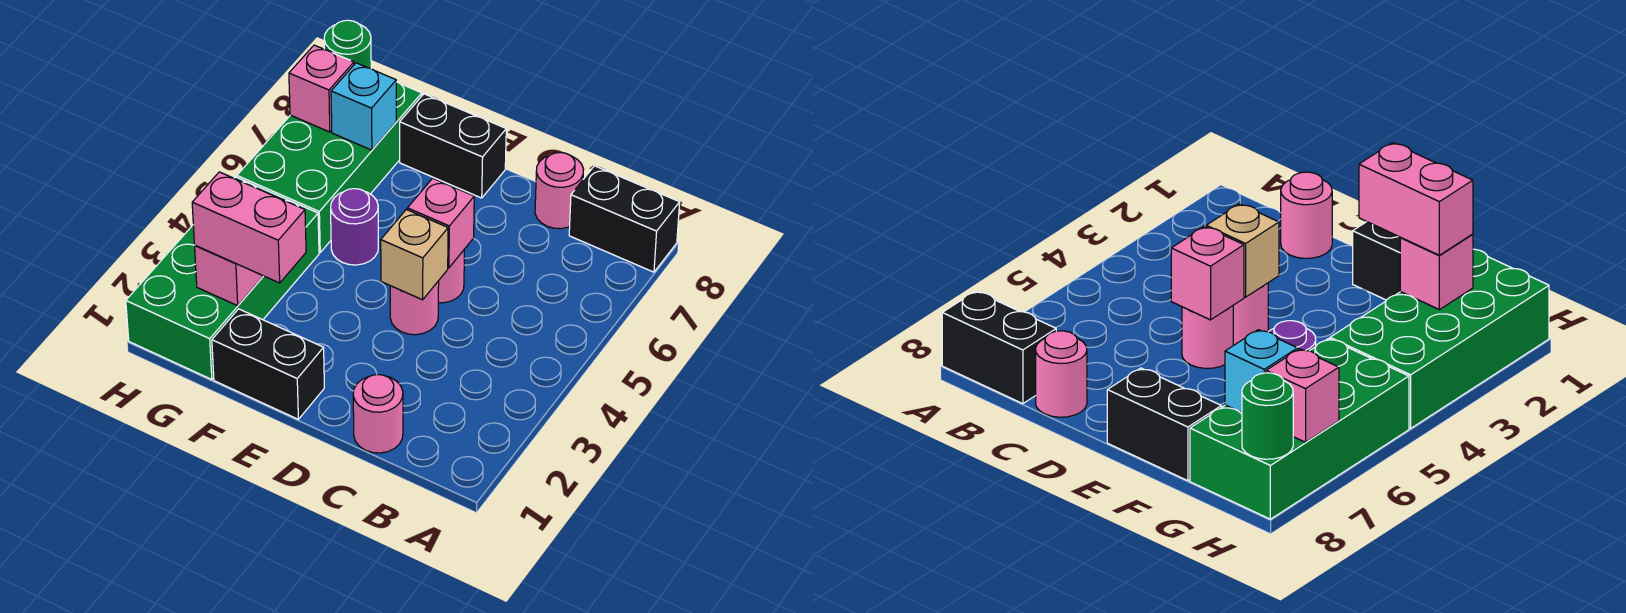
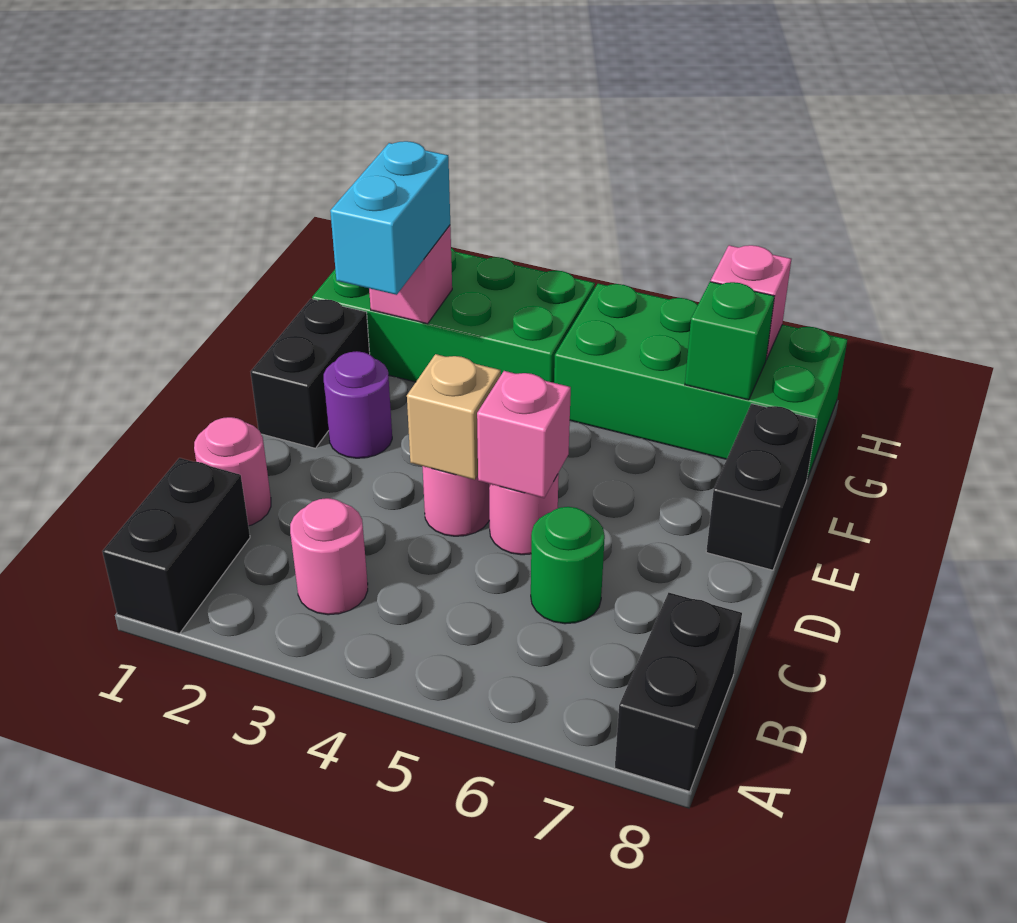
none -> black brick A1:B1 level 1
pink round brick C8 level 1 -> pink round brick B3 level 1
pink brick F2:G2 level 3 -> cyan brick F2:G2 level 3
purple round brick F5 level 1 -> purple round brick E2 level 1
cyan brick G7 level 2 -> green brick G7 level 2
green round brick H8 level 2 -> green round brick C6 level 1

